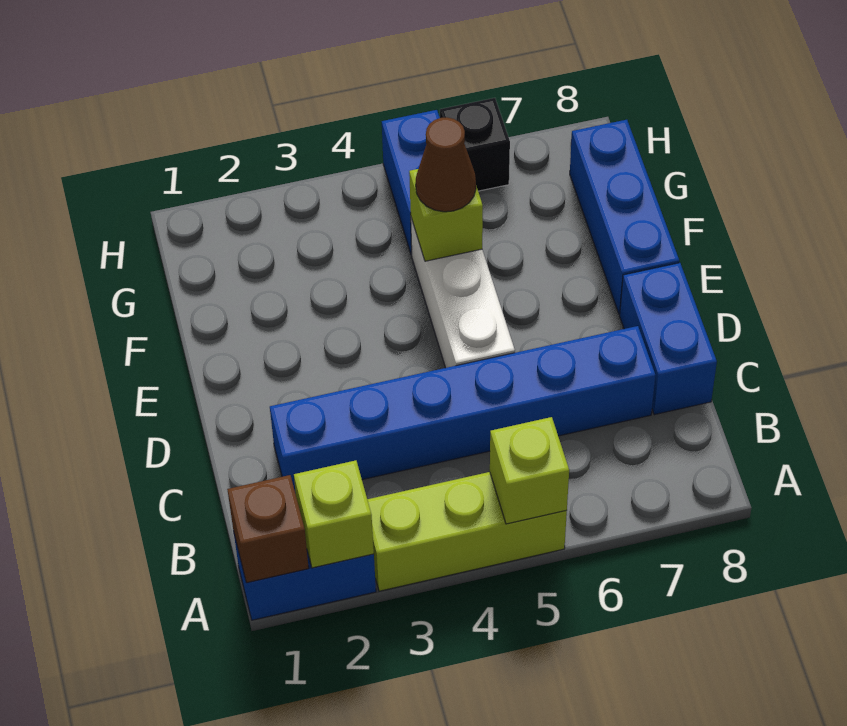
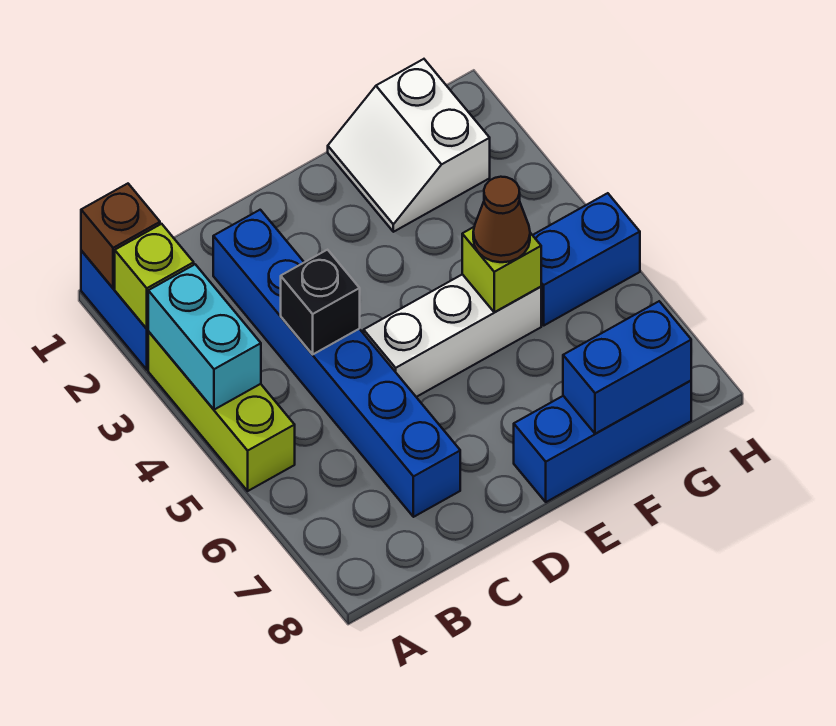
none -> cyan brick A3:A4 level 2
lime brick A5 level 2 -> none
blue brick C8:D8 level 1 -> blue brick F8:G8 level 2
none -> white slope F1:G2 level 1 top G
black brick H6 level 1 -> black brick C4 level 2

